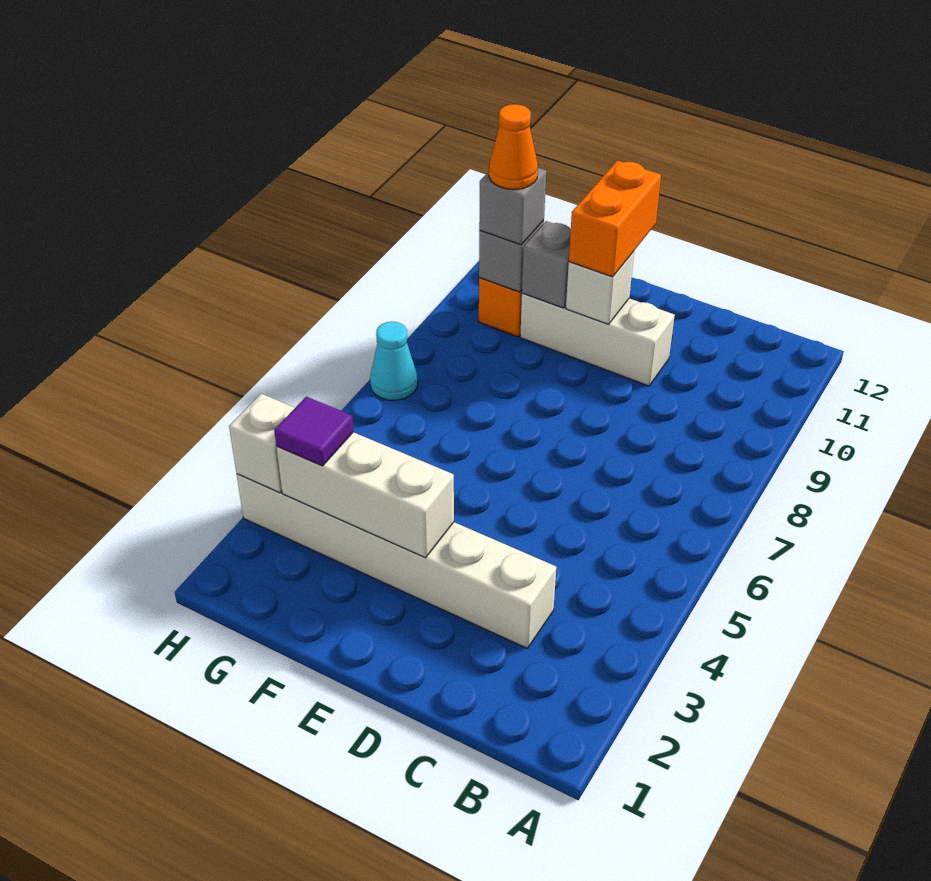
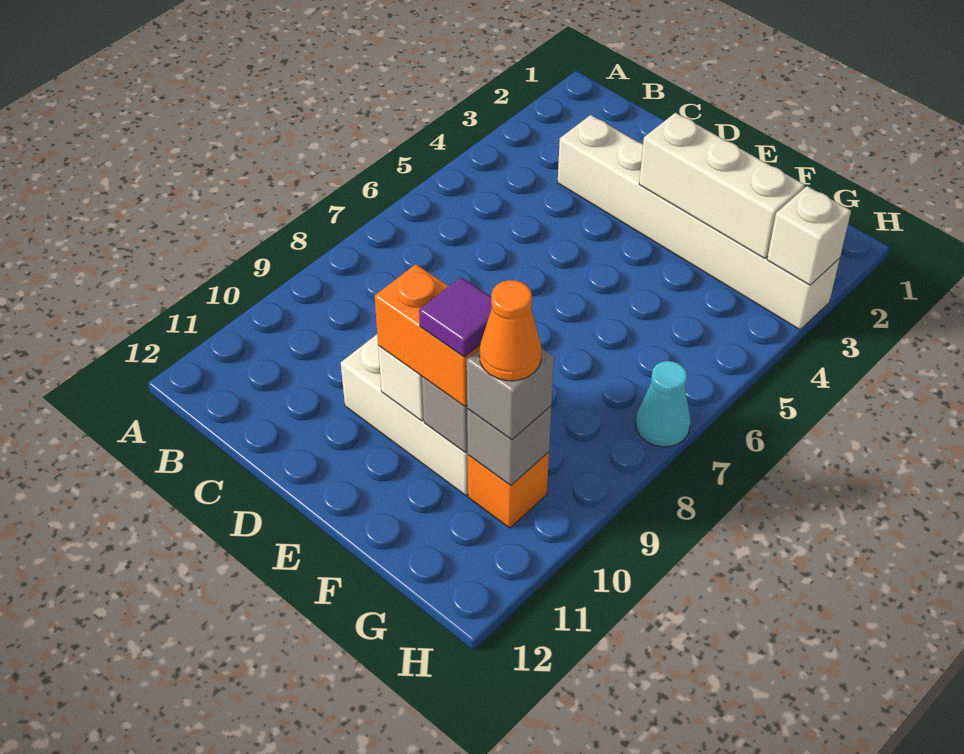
orange brick E10:E11 level 3 -> orange brick E10:F10 level 3
purple tile G3 level 3 -> purple tile F10 level 4

